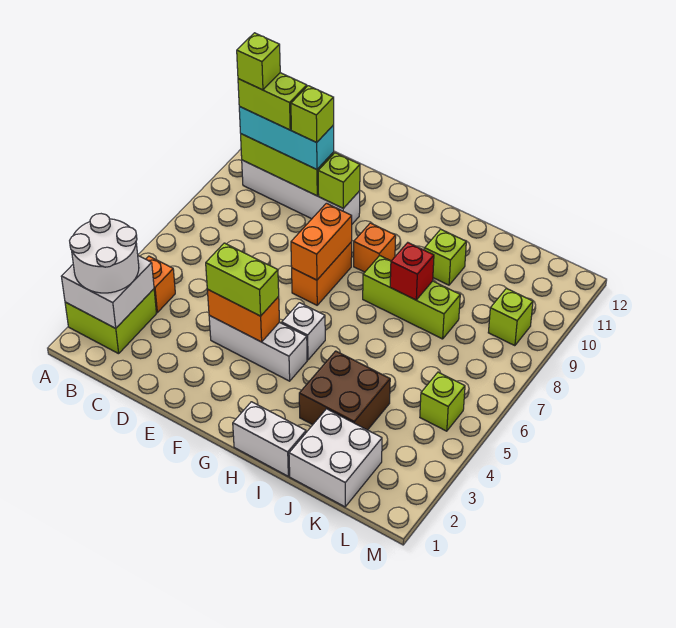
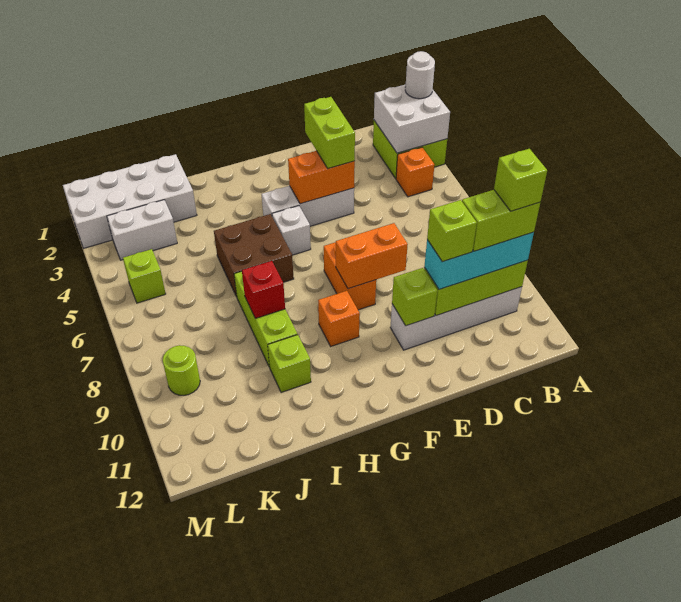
white round brick A2:B3 level 3 -> white round brick A2 level 3
lime brick E4:F4 level 3 -> lime brick E3:E4 level 3
orange brick F7:F8 level 2 -> orange brick E8:F8 level 2
white brick H1:I1 level 1 -> white brick K3:L3 level 1
lime brick H8:J8 level 1 -> lime brick I7:I9 level 1
brown brick I3:J4 level 1 -> brown brick H5:I6 level 1
white brick J1:K2 level 1 -> white brick J1:M2 level 1
lime brick L9 level 1 -> lime round brick L9 level 1

